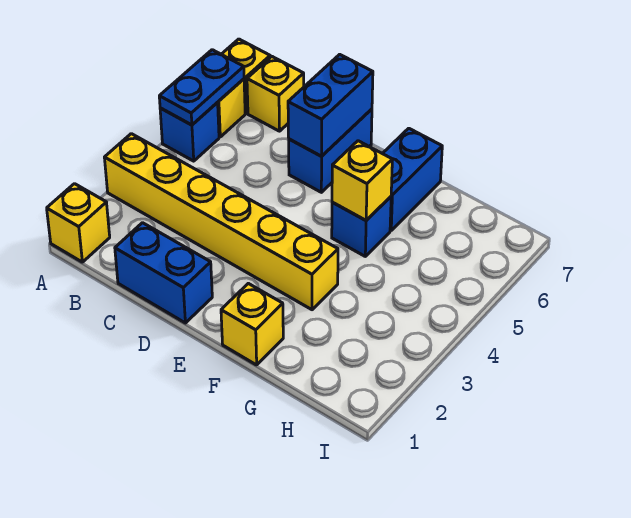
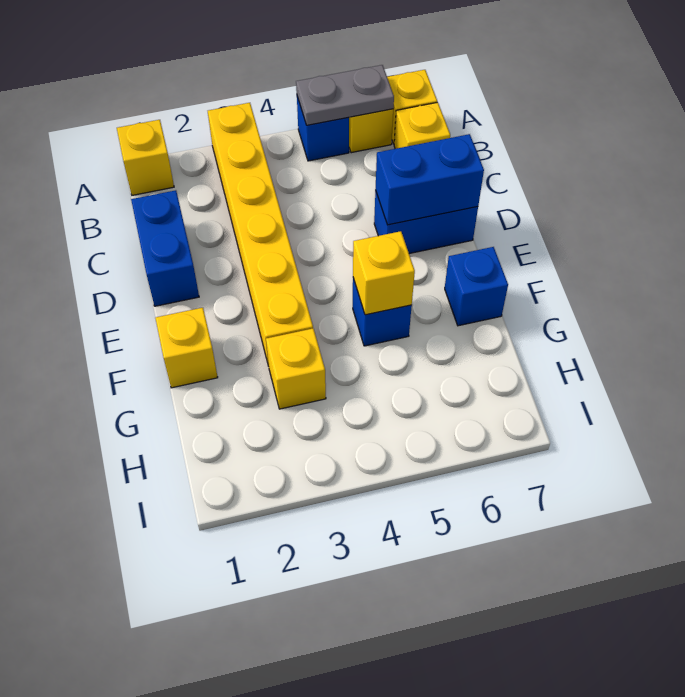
blue plate A5:A6 level 2 -> grey plate A5:A6 level 2
blue brick F6:F7 level 1 -> blue brick F7 level 1
none -> yellow brick G3 level 1

